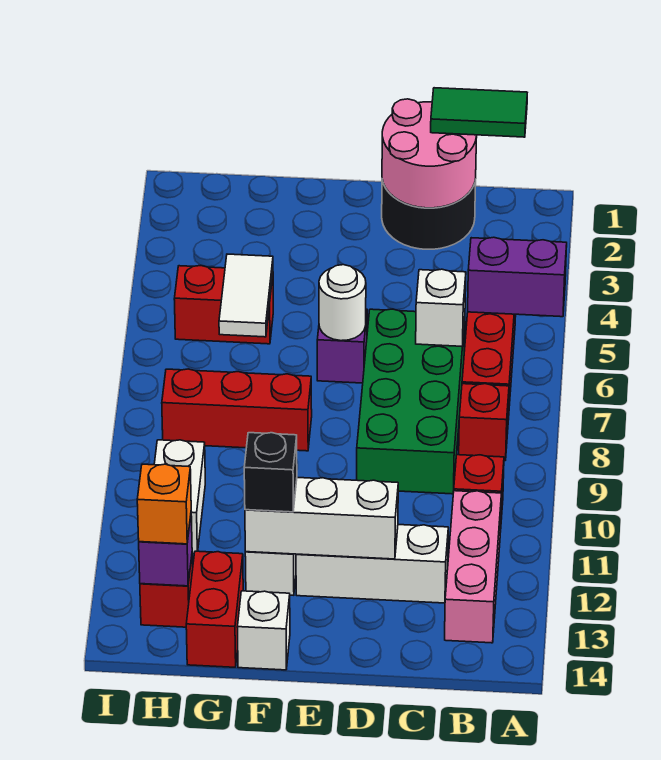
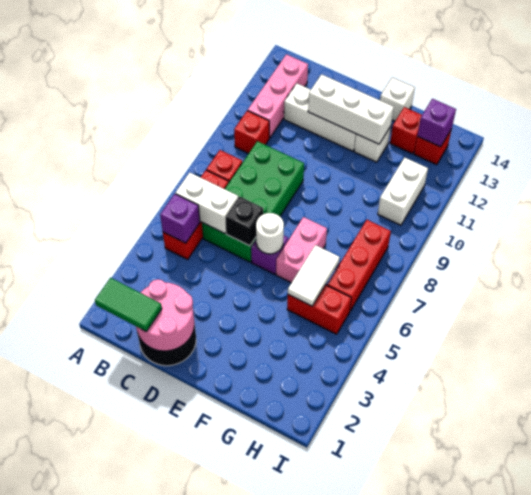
purple brick A5:B5 level 2 -> purple brick B5 level 2
white brick C6 level 2 -> white brick B6:C6 level 2
none -> pink brick F6:F7 level 1
red brick F8:H8 level 1 -> red brick H6:H8 level 1
black brick F12 level 3 -> black brick D6 level 2
red brick G13:G14 level 1 -> red brick G13 level 1
orange brick H13 level 3 -> none

